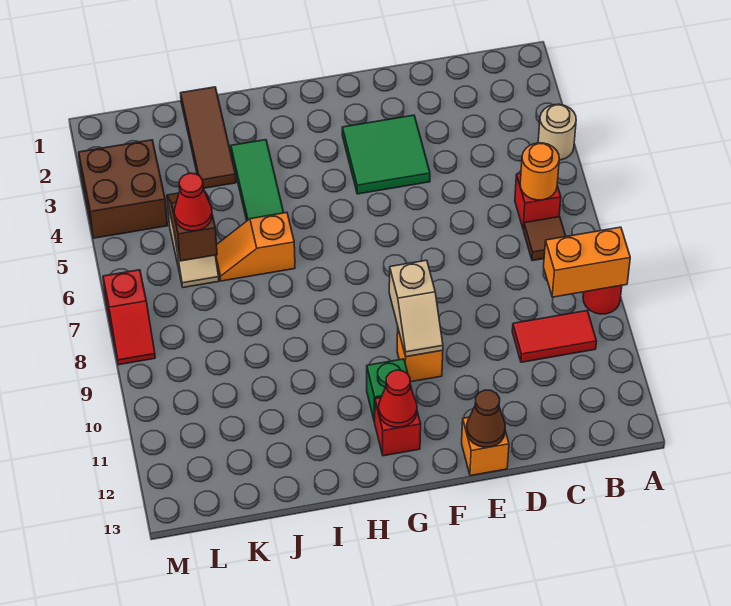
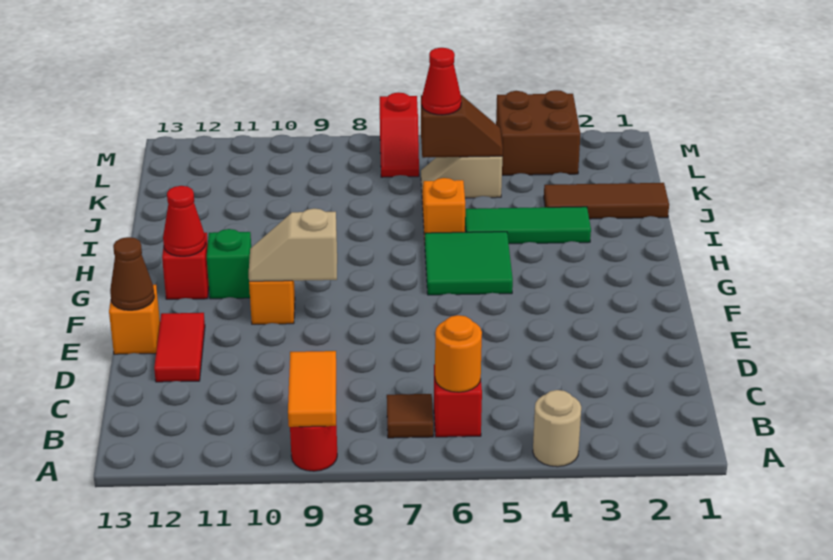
orange brick A9:B9 level 2 -> orange tile A9:B9 level 2
red tile B10:C10 level 1 -> red tile D12:E12 level 1
green tile E3:F4 level 1 -> green tile G5:H6 level 1
red slope M7:M8 level 1 top 7 -> red slope L7:M7 level 1 top M

